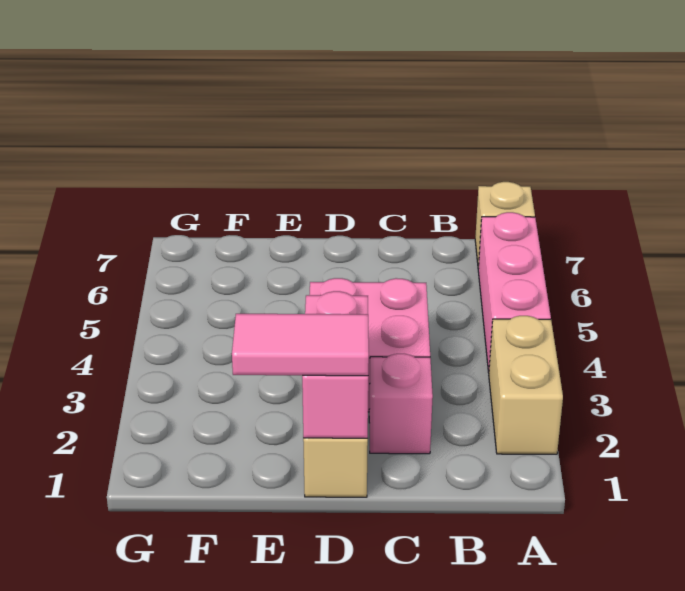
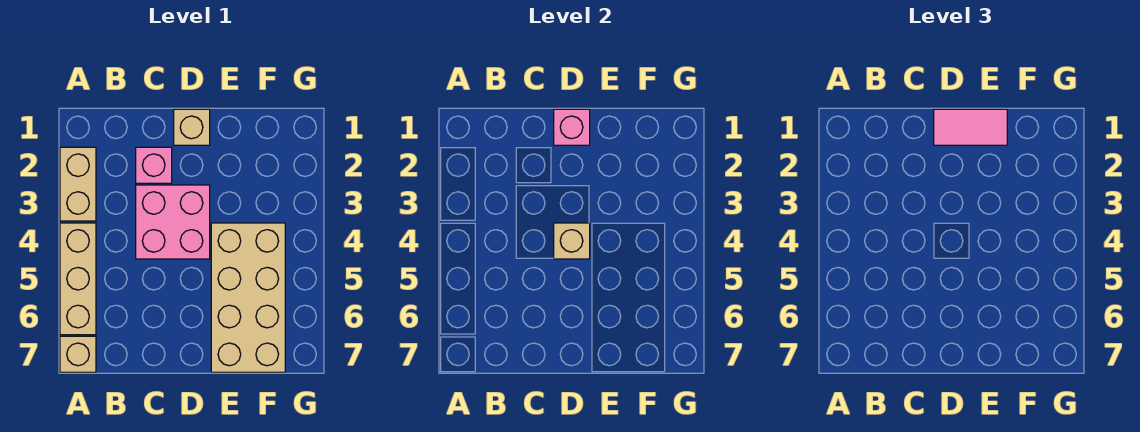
pink brick A4:A6 level 1 -> tan brick A4:A6 level 1
pink brick D1:D2 level 2 -> pink brick D1 level 2
none -> tan brick D4 level 2
none -> tan brick E4:F7 level 1

